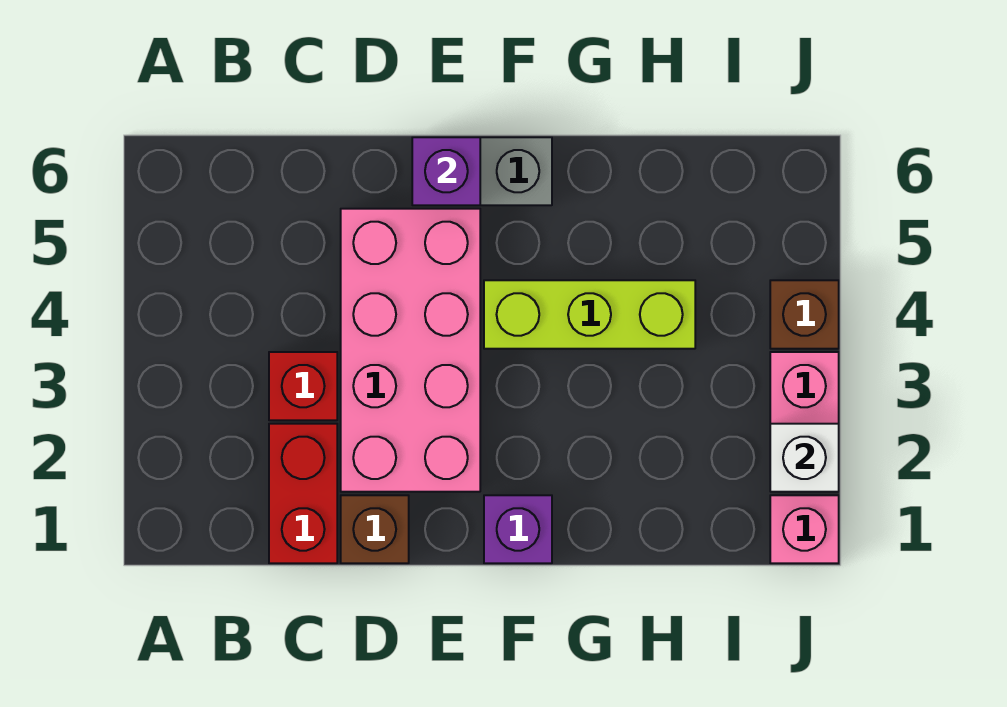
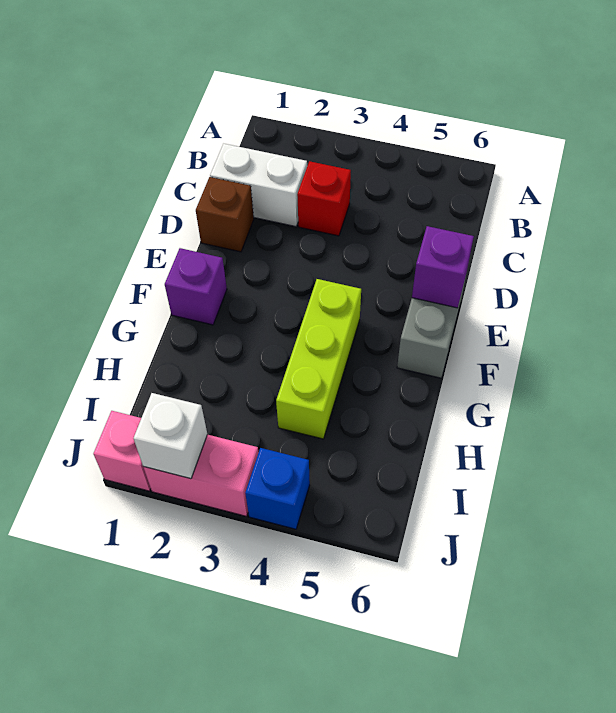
red brick C1:C2 level 1 -> white brick C1:C2 level 1
pink brick D2:E5 level 1 -> none
brown brick J4 level 1 -> blue brick J4 level 1

